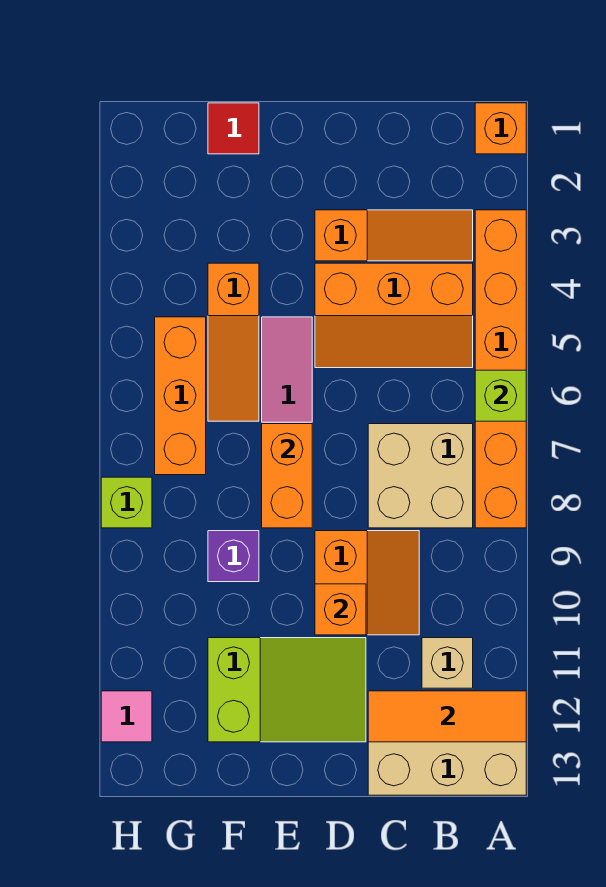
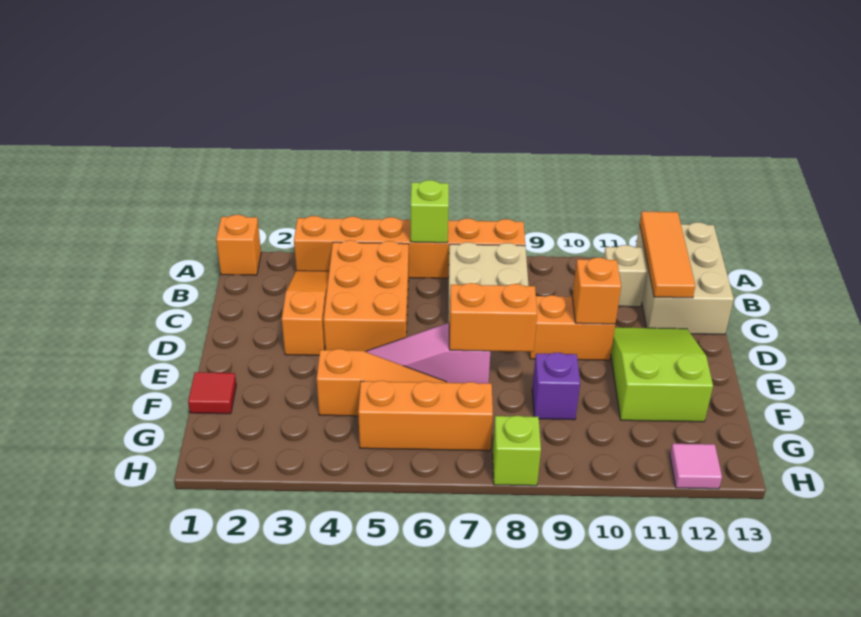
orange slope B4:D5 level 1 top 4 -> orange brick B4:D5 level 1

